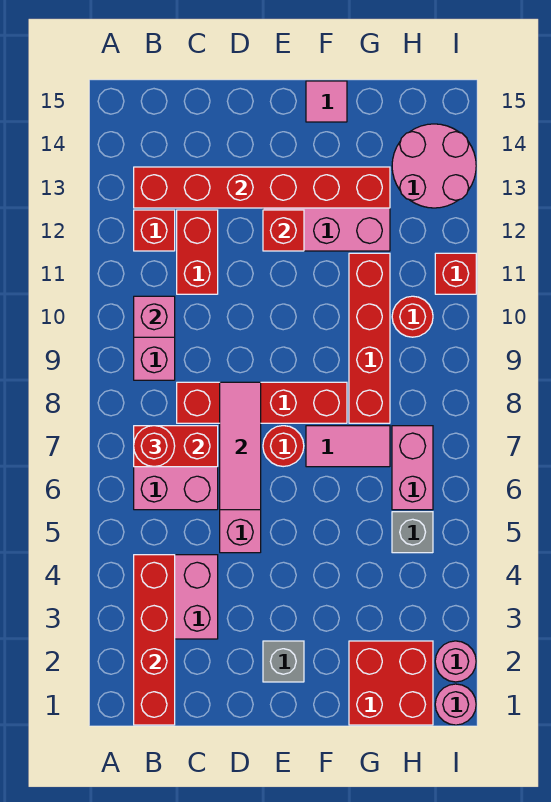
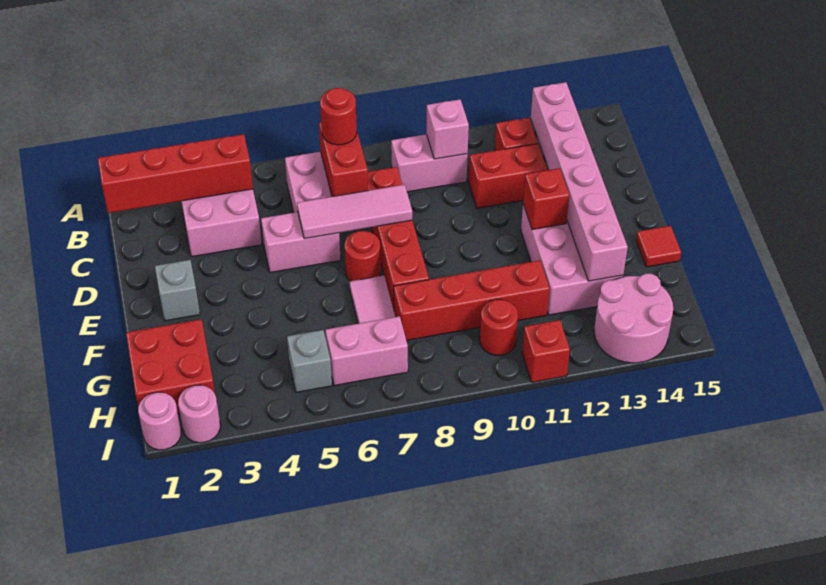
red brick B13:G13 level 2 -> pink brick B13:G13 level 2
pink tile F15 level 1 -> red tile F15 level 1

